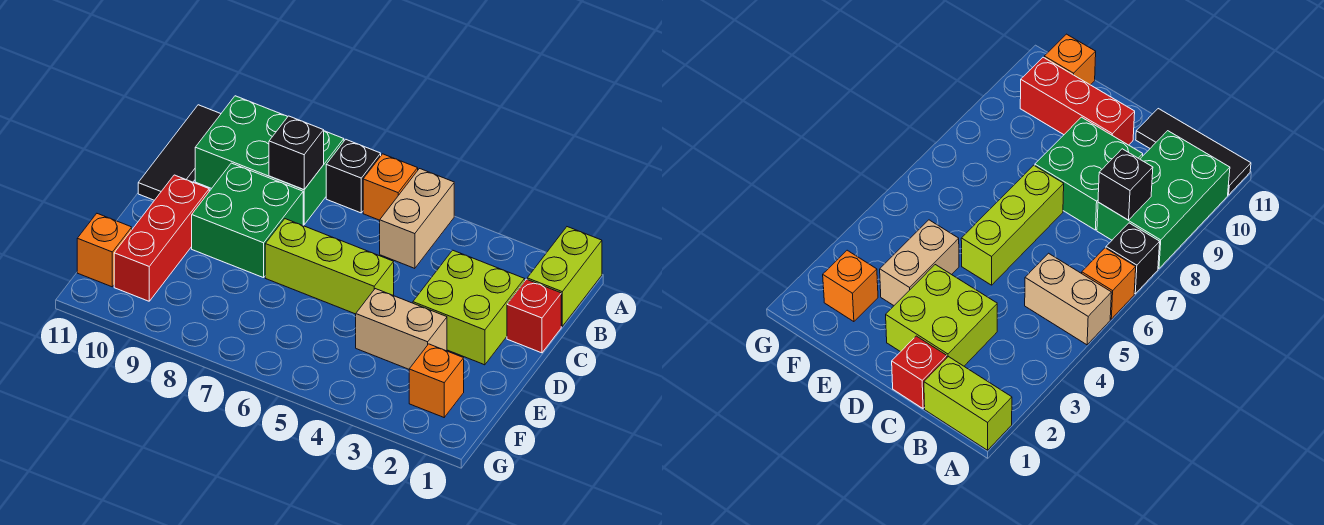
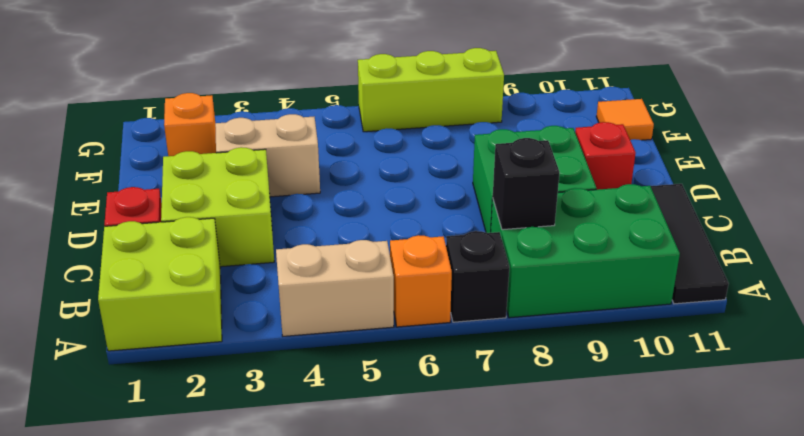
lime brick A1:B1 level 1 -> lime brick A1:B2 level 1
tan brick A5:B5 level 1 -> tan brick A4:A5 level 1
lime brick D5:D7 level 1 -> lime brick G6:G8 level 1
red brick D10:F10 level 1 -> red brick D10 level 1
orange brick F11 level 1 -> orange tile F11 level 1

